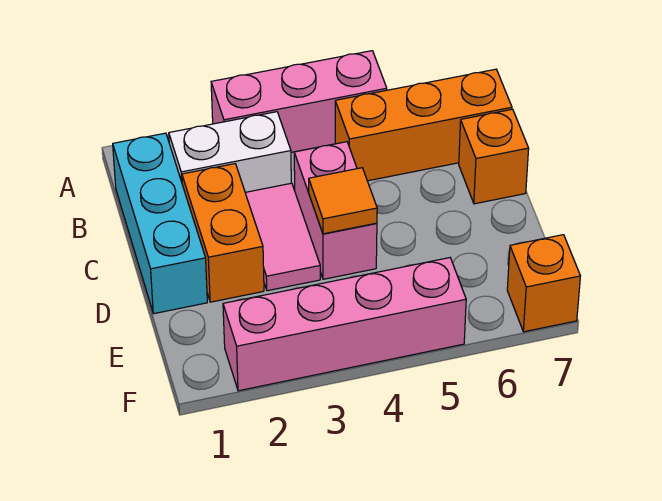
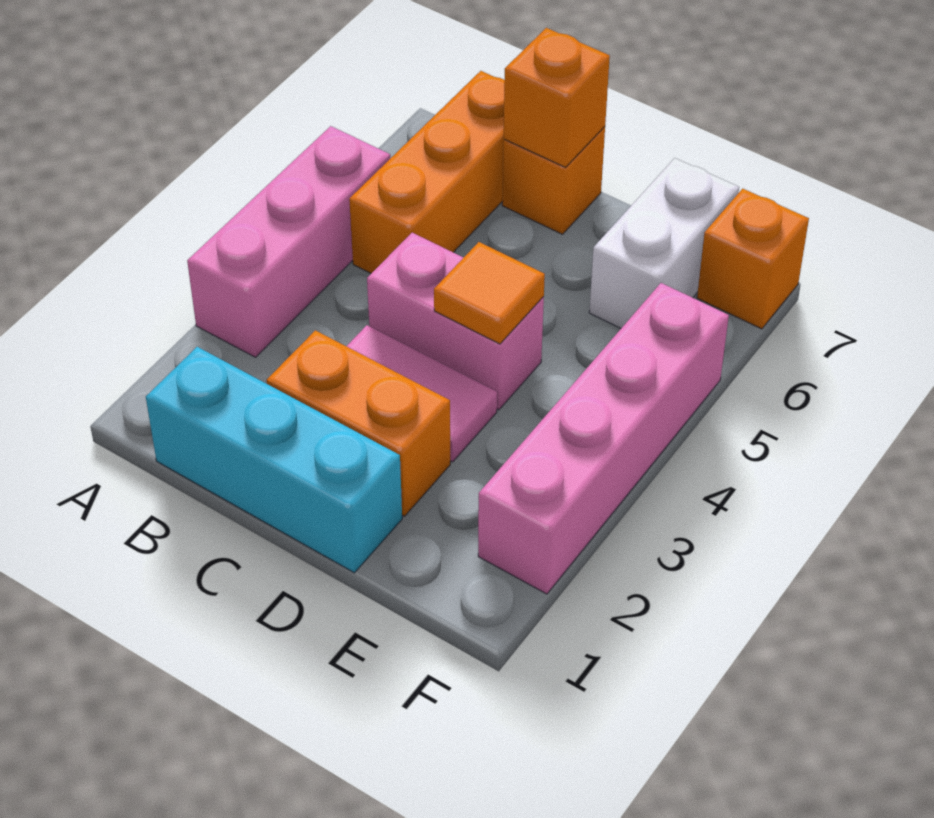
white brick B2:B3 level 1 -> white brick E6:E7 level 1
none -> orange brick C7 level 2

